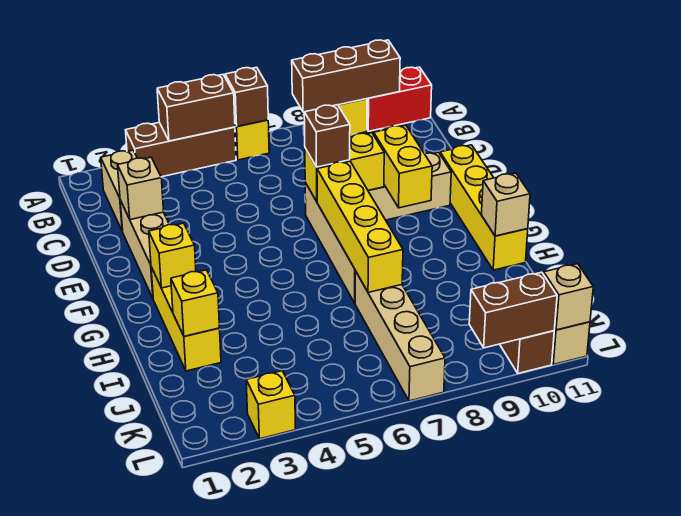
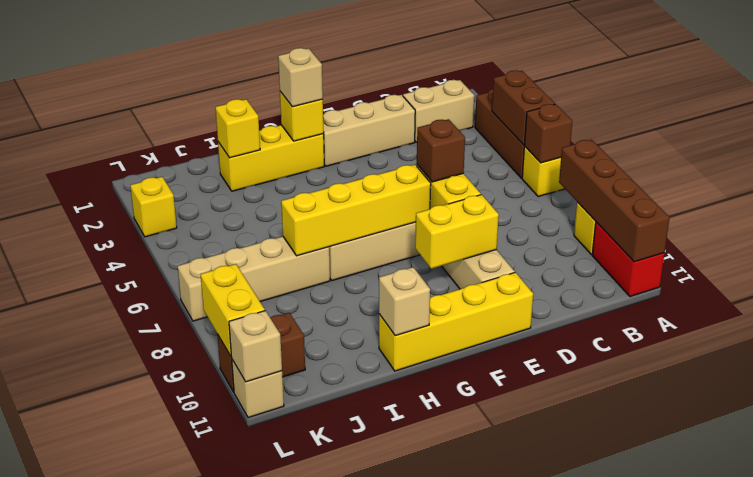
brown brick A8:A10 level 2 -> brown brick A8:A11 level 2
tan brick D2 level 2 -> tan brick G2 level 3
brown brick L9:L10 level 2 -> yellow brick L9:L10 level 2

